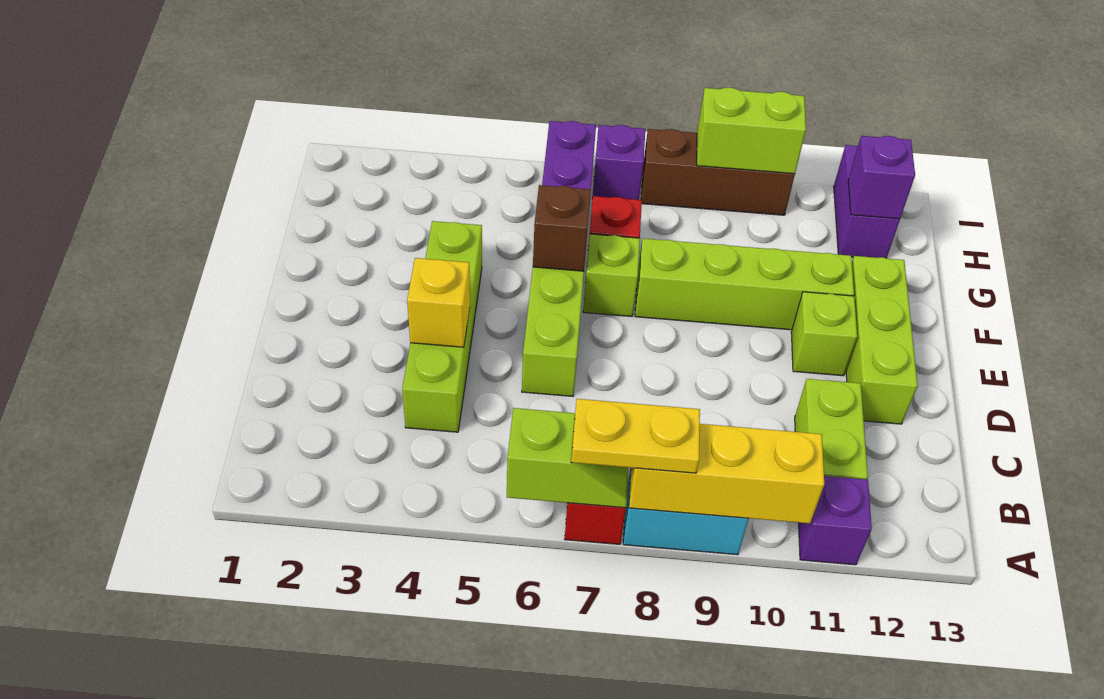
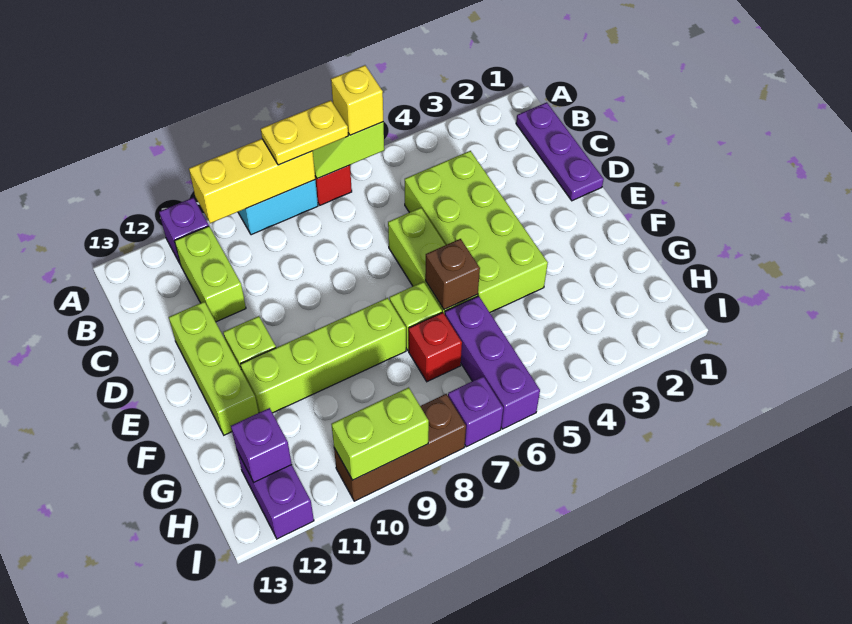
none -> purple plate B1:D1 level 1
lime brick C4:F4 level 1 -> lime brick C4:F5 level 1
yellow brick D4 level 2 -> yellow brick A6 level 3

